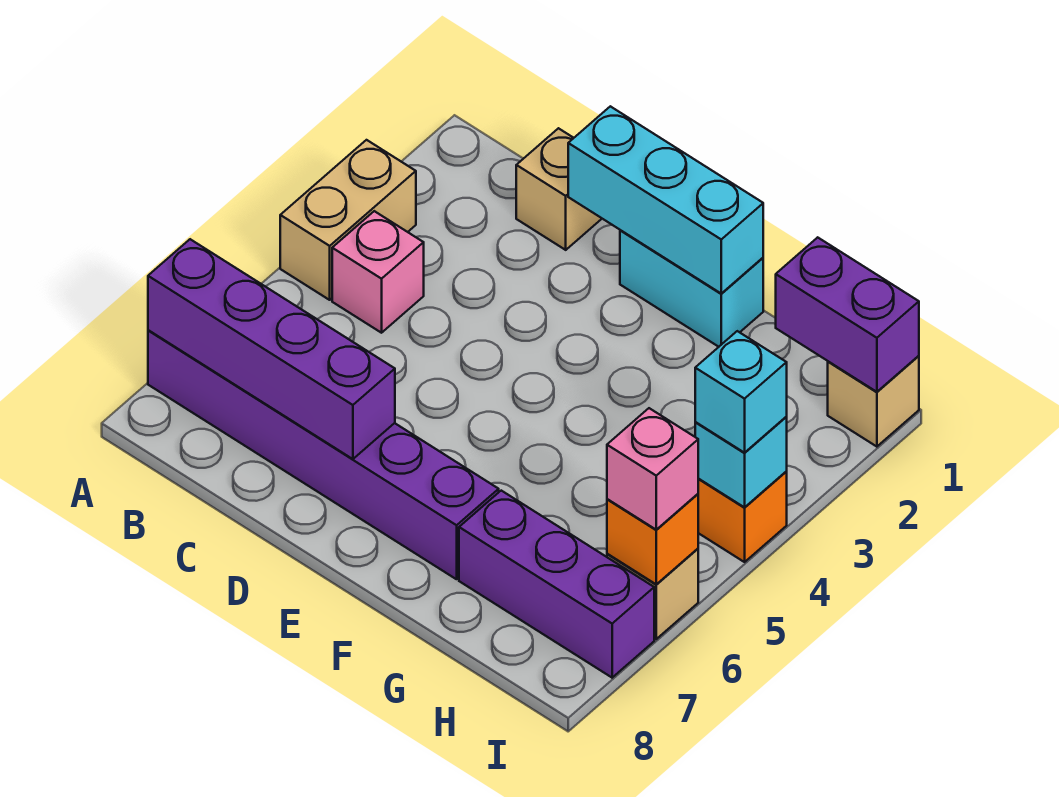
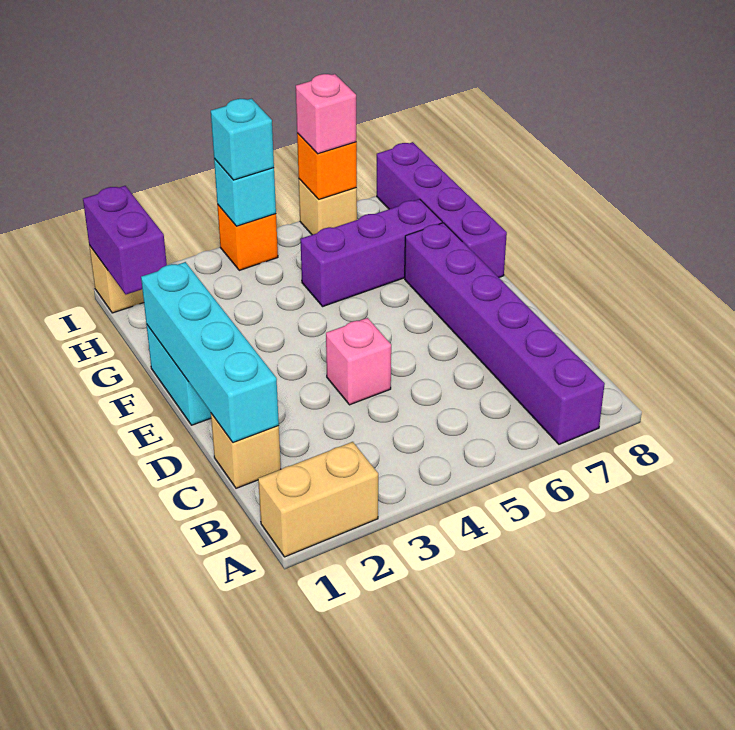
tan brick A3:A4 level 1 -> tan brick A1:A2 level 1
purple brick A7:D7 level 2 -> purple brick F8:I8 level 1
pink brick B4 level 1 -> pink brick D4 level 1
cyan brick D1:F1 level 2 -> cyan brick C1:F1 level 2
purple brick G7:I7 level 1 -> purple brick G5:G7 level 1

